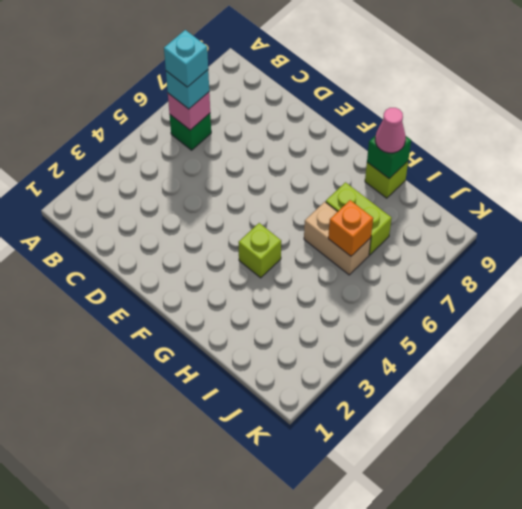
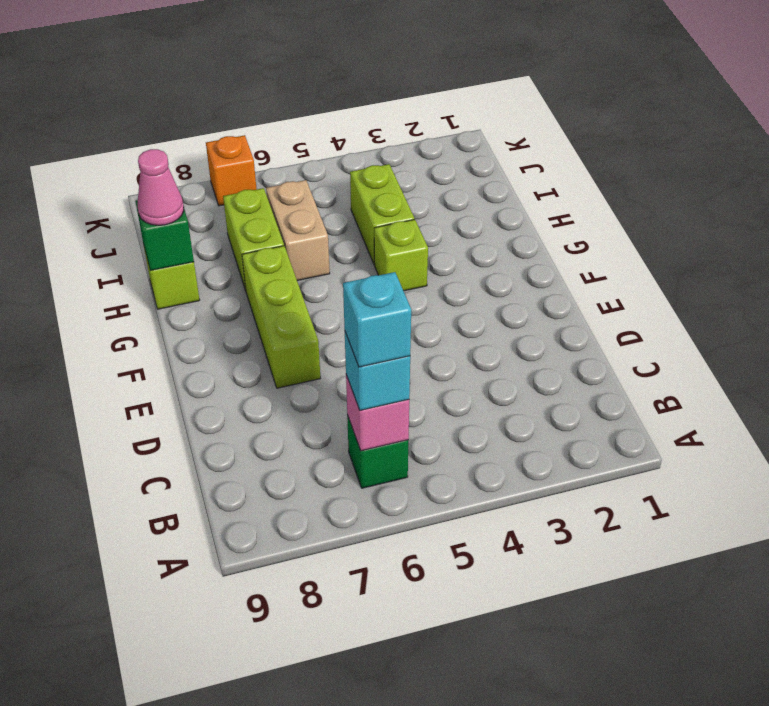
none -> lime brick E7:G7 level 1
none -> lime brick H4:I4 level 1
orange brick I6 level 2 -> orange brick K7 level 1

